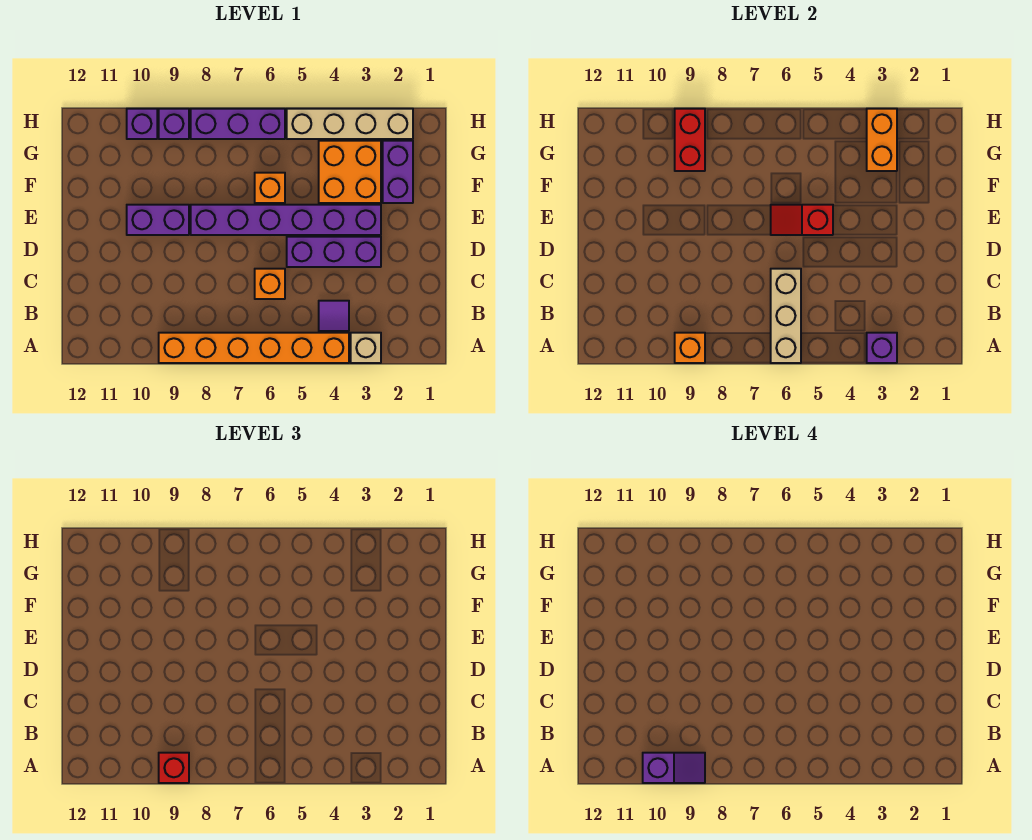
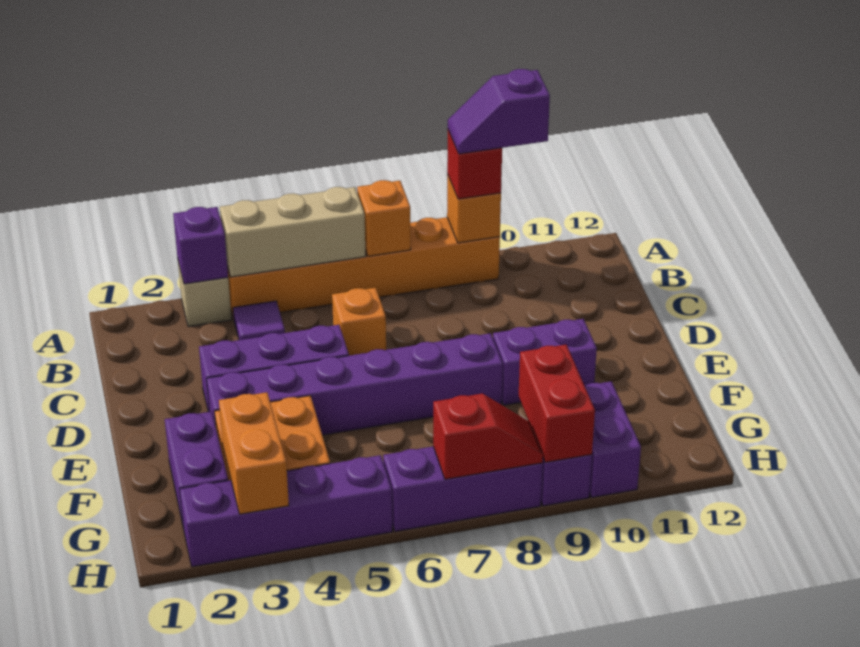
tan brick A6:C6 level 2 -> tan brick A4:A6 level 2
red slope E5:E6 level 2 top 5 -> red slope H7:H8 level 2 top 7
orange brick F6 level 1 -> orange brick A7 level 2
tan brick H2:H5 level 1 -> purple brick H2:H5 level 1
purple brick H10 level 1 -> purple brick G10:H10 level 1

